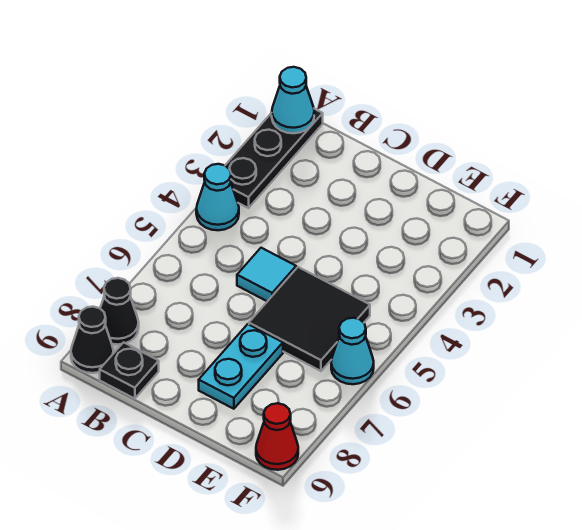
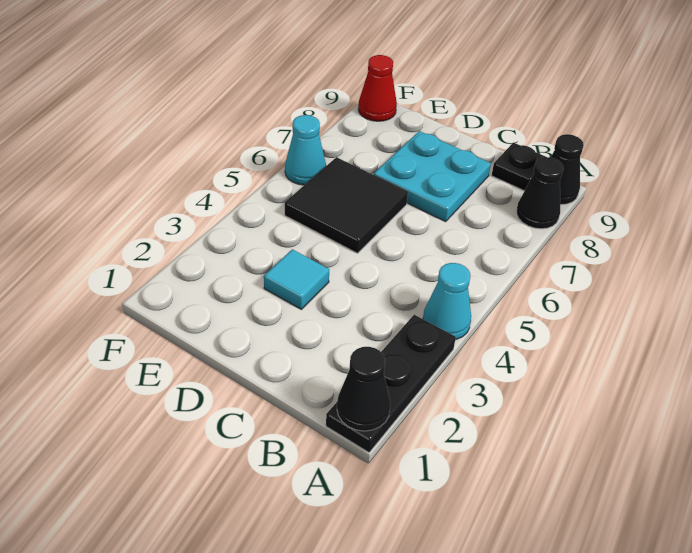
cyan cone A1 level 2 -> black cone A1 level 2
cyan tile C5 level 1 -> cyan tile D3 level 1
cyan plate D7:D8 level 1 -> cyan plate C7:D8 level 1

